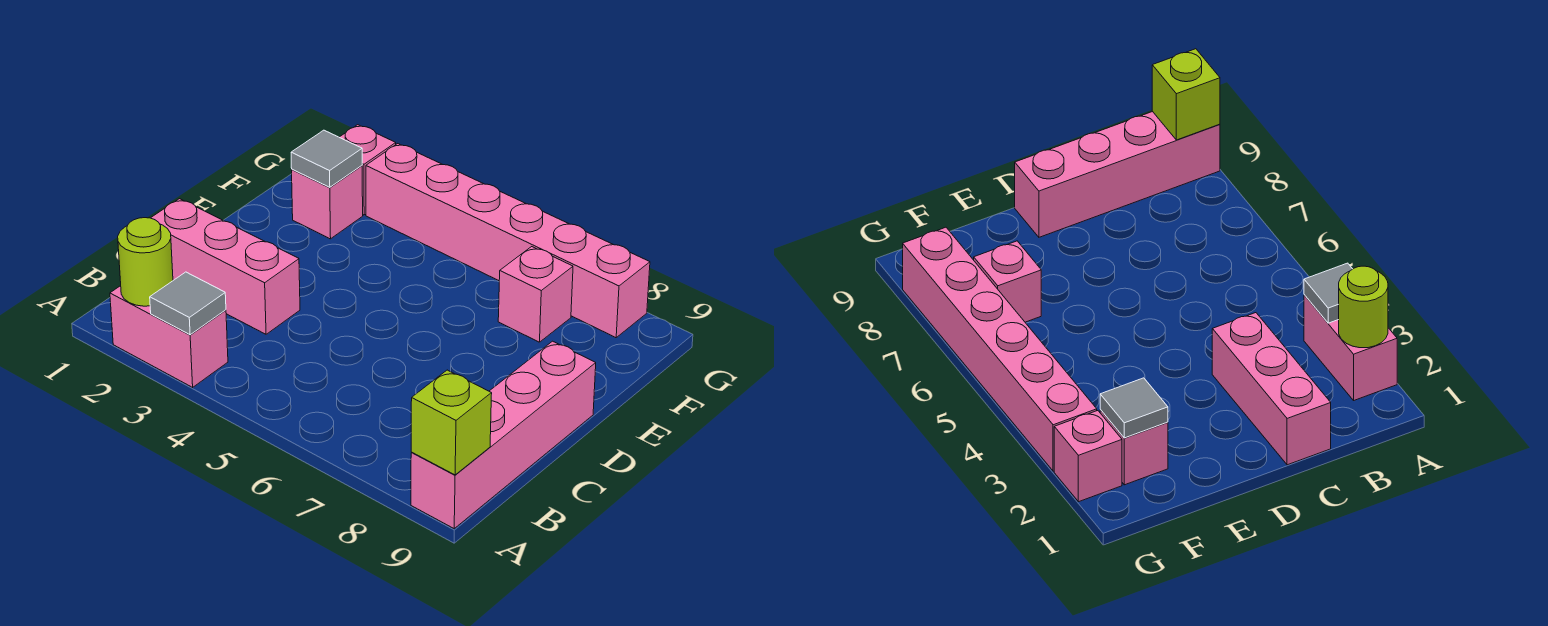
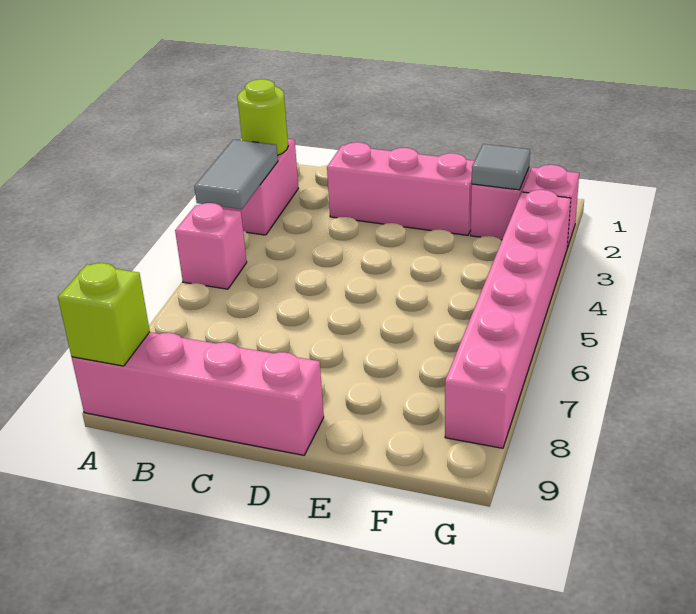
grey tile A3 level 2 -> grey tile A3:A4 level 2
pink brick C1:C3 level 1 -> pink brick C2:E2 level 1
pink brick F7 level 1 -> pink brick A5 level 1

